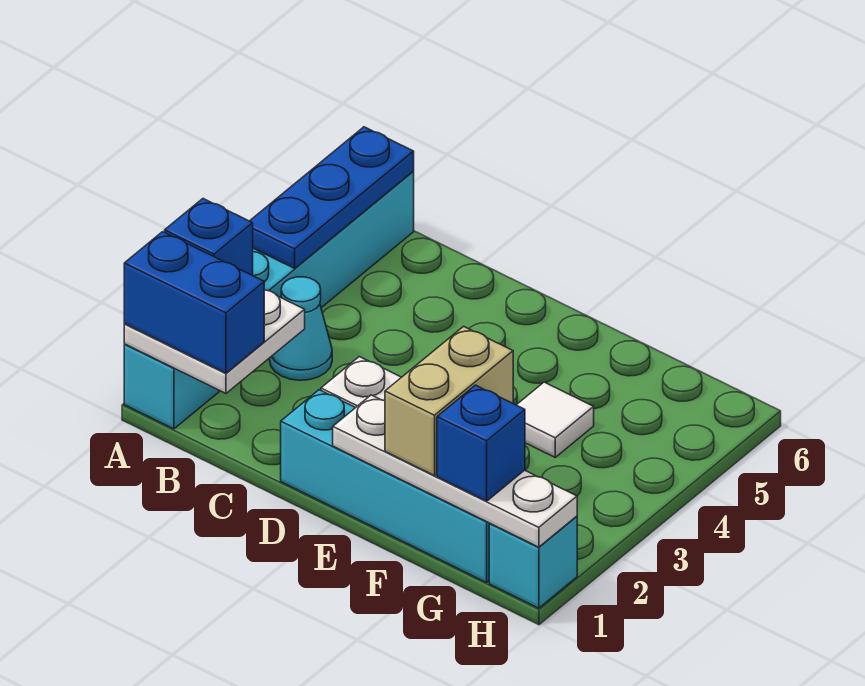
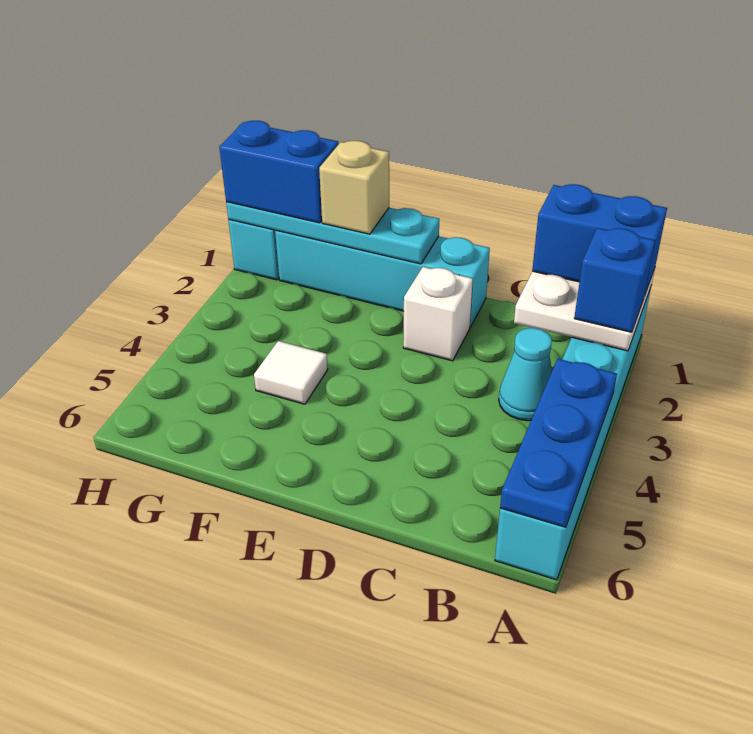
white plate E1:H1 level 2 -> cyan plate E1:H1 level 2
tan brick F1:F2 level 3 -> tan brick F1 level 3
blue brick G1 level 3 -> blue brick G1:H1 level 3

